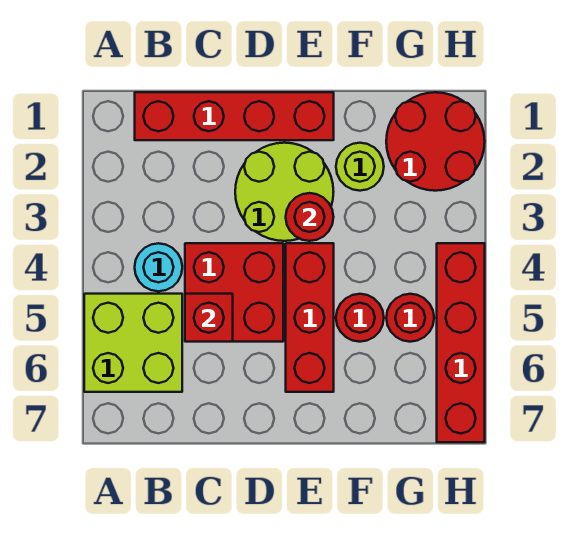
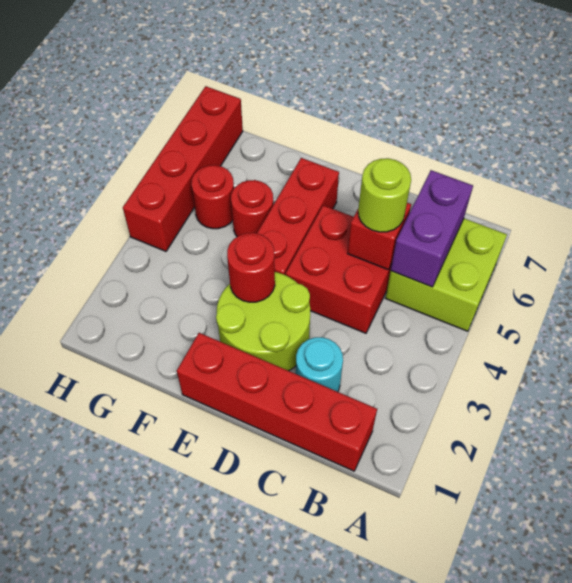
cyan round brick B4 level 1 -> cyan round brick C2 level 1
none -> purple brick B5:B6 level 2
lime round brick F2 level 1 -> lime round brick C5 level 3
red round brick G1:H2 level 1 -> none

